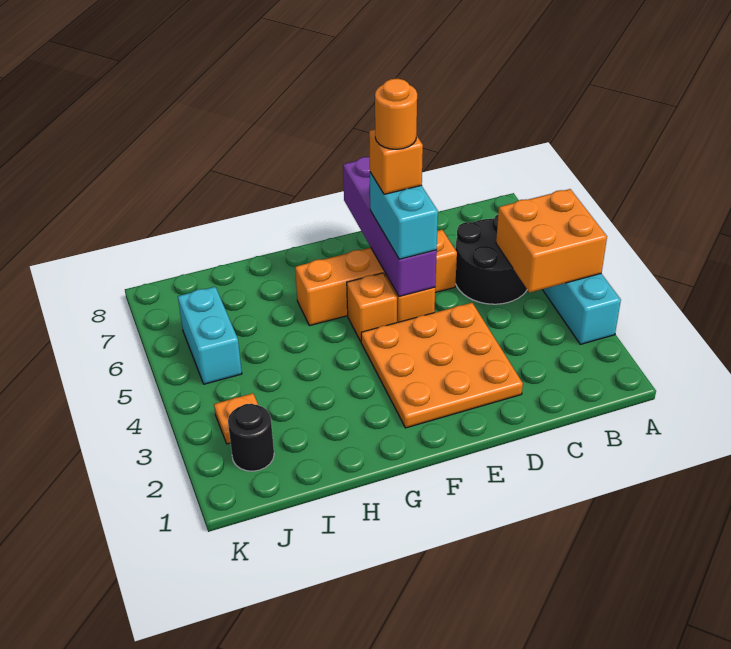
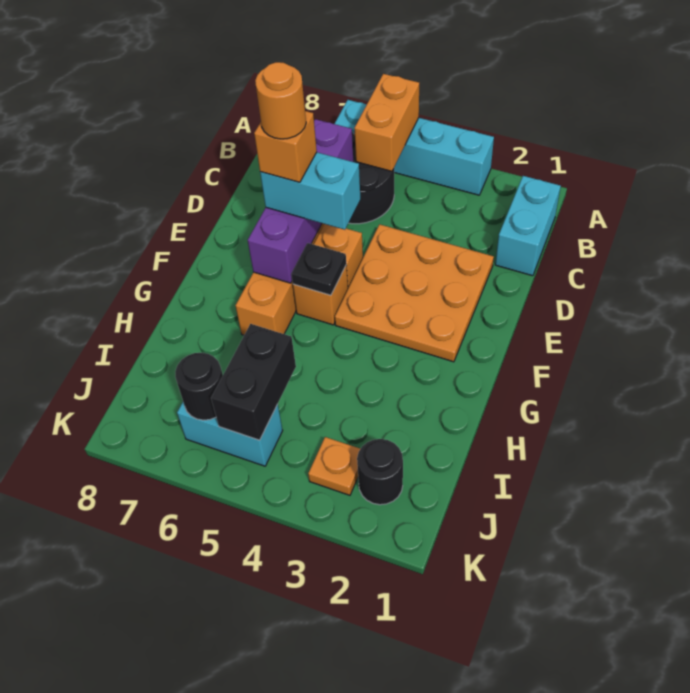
orange brick A4:B5 level 2 -> orange brick A5:B5 level 2
none -> cyan brick B1:C1 level 1
purple brick E5:E8 level 2 -> purple brick C6:F6 level 2
none -> black plate F5 level 2
none -> black brick I5:J5 level 2
none -> black round brick J6 level 2

